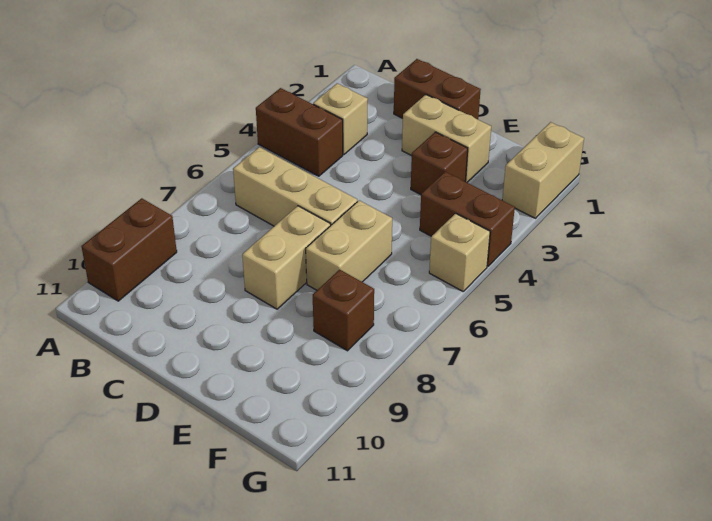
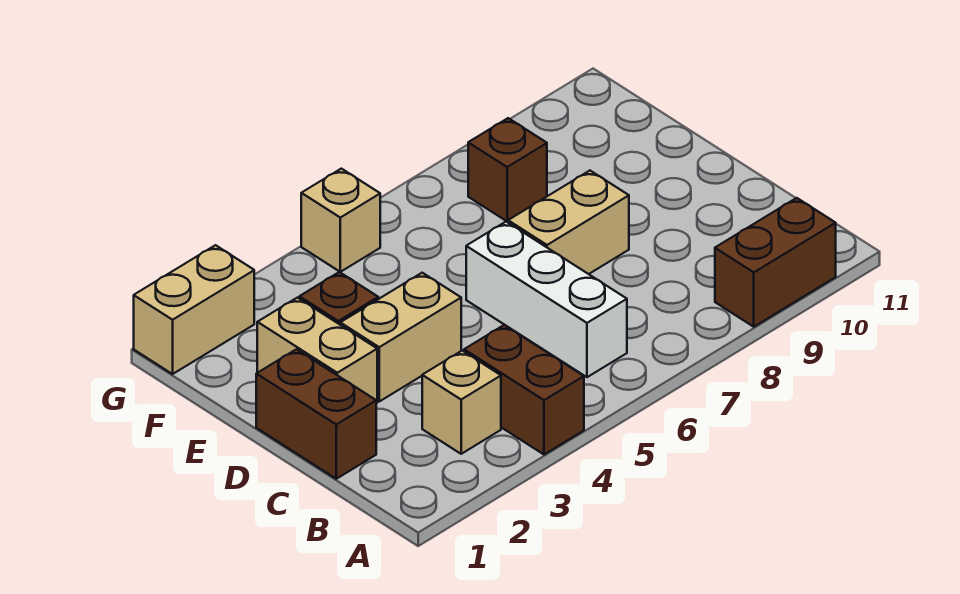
tan brick B6:D6 level 1 -> white brick B6:D6 level 1
tan brick E6:E7 level 1 -> tan brick D3:D4 level 1
brown brick F4:G4 level 1 -> none

